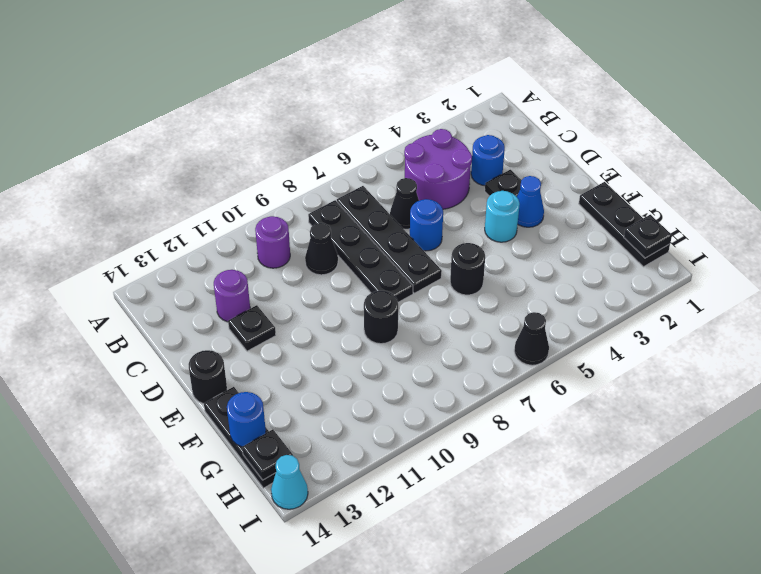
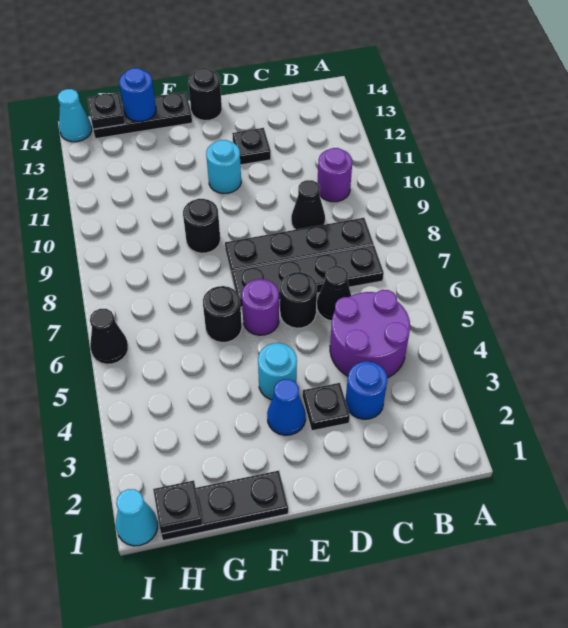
purple round brick C12 level 1 -> purple round brick E6 level 1
blue round brick D6 level 1 -> black round brick D6 level 1
none -> cyan round brick E11 level 1
none -> cyan cone I1 level 1

